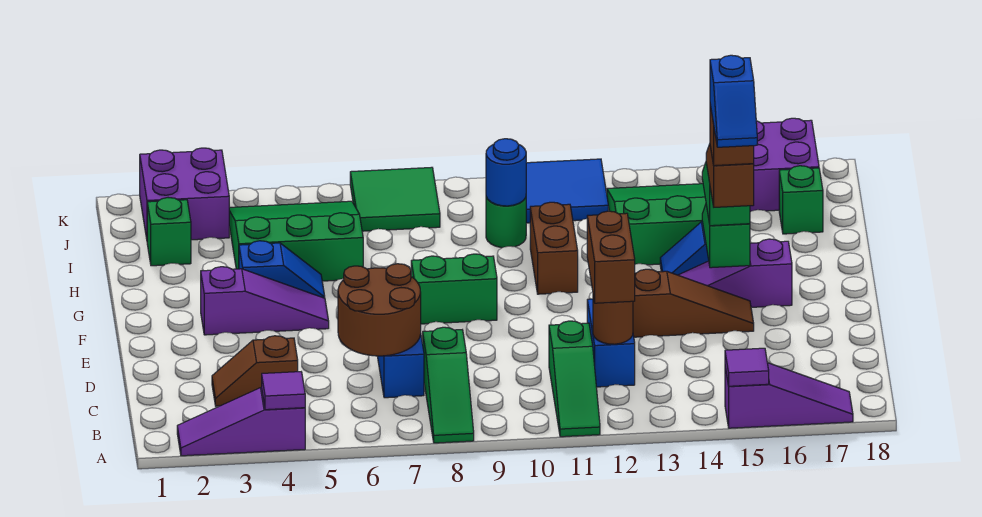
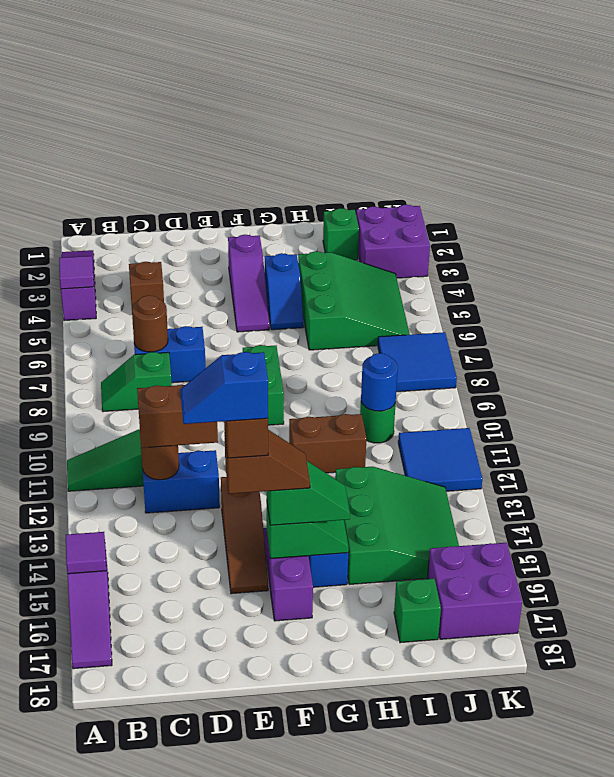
green slope A8:C8 level 1 top C -> green slope B8:C8 level 1 top C
brown round brick C6:D7 level 2 -> brown round brick C7 level 2
green tile J7:K8 level 1 -> blue tile J7:K8 level 1

